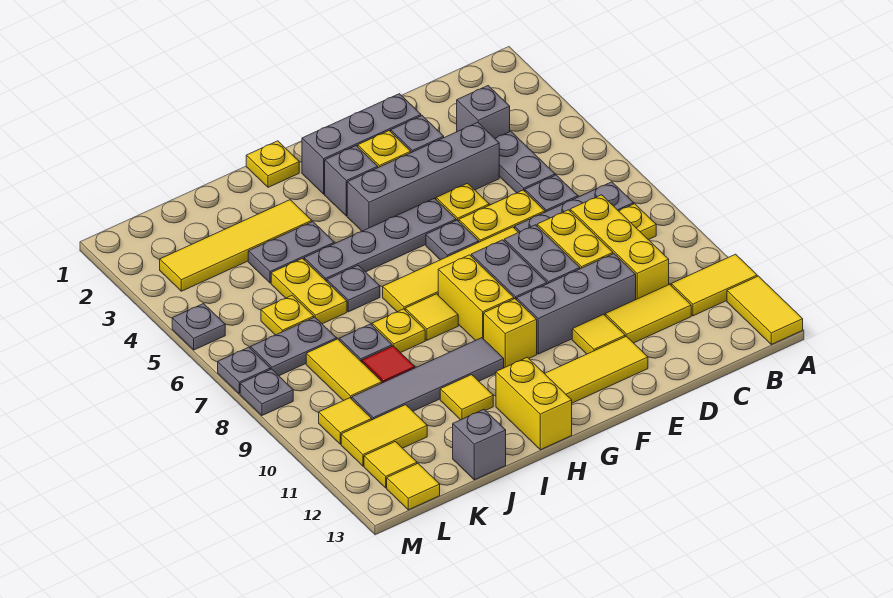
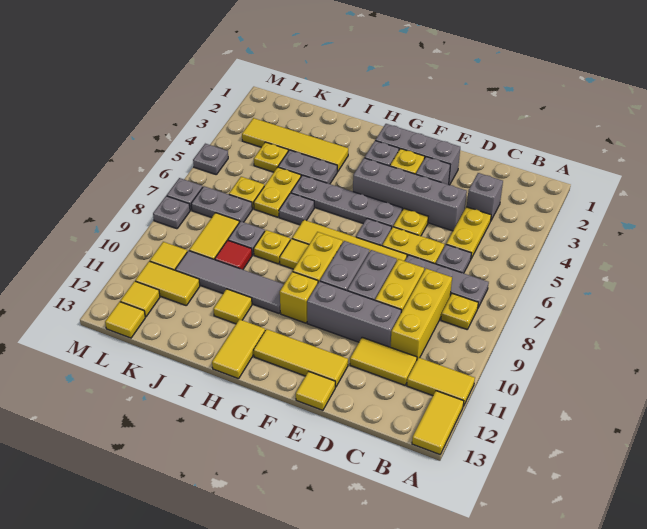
grey plate C4:C5 level 1 -> yellow plate C4:C5 level 1
yellow tile E11 level 1 -> yellow tile E13 level 1
yellow plate H1 level 1 -> yellow plate K4 level 1
yellow brick H12:H13 level 1 -> yellow tile H12:H13 level 1
grey brick J13 level 1 -> none

